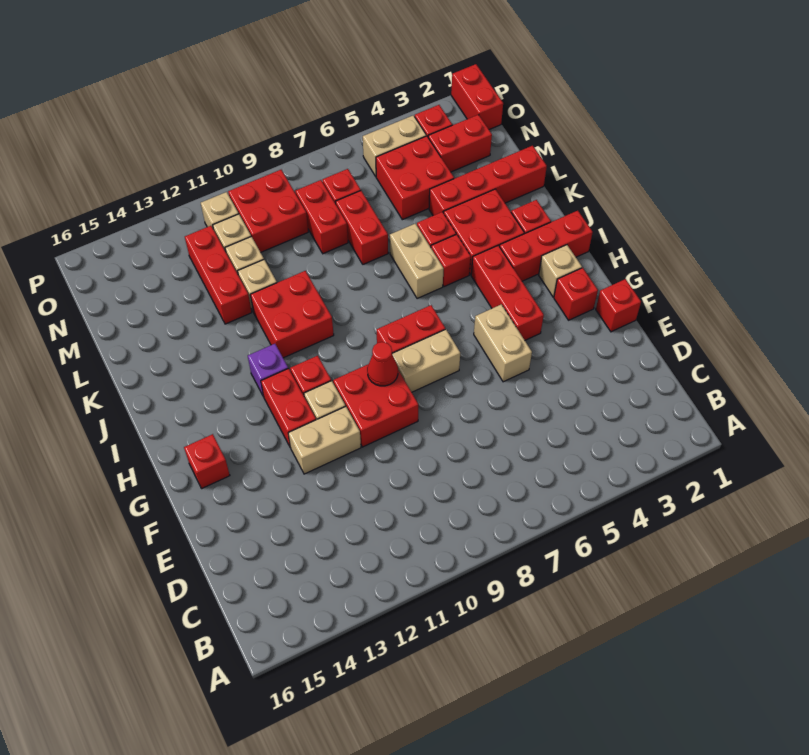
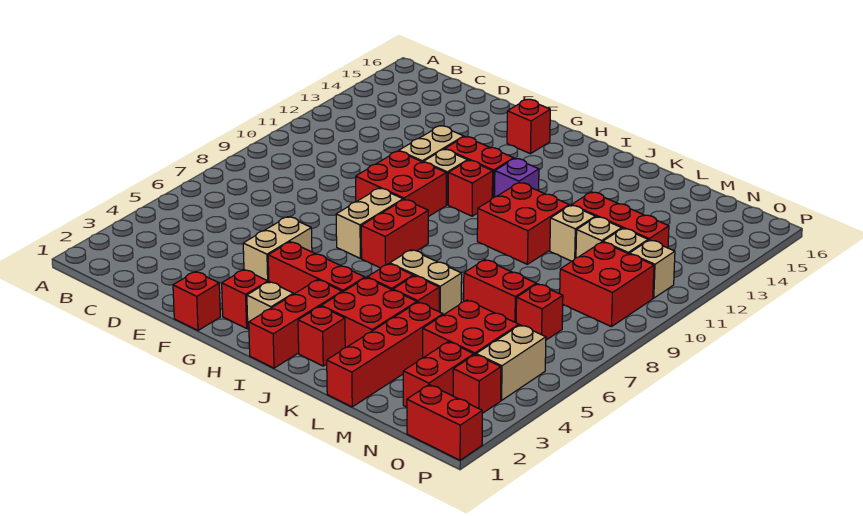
tan brick F5:G5 level 1 -> tan brick F4:F5 level 1
red cone G9 level 2 -> none
red brick M8:N8 level 1 -> none

